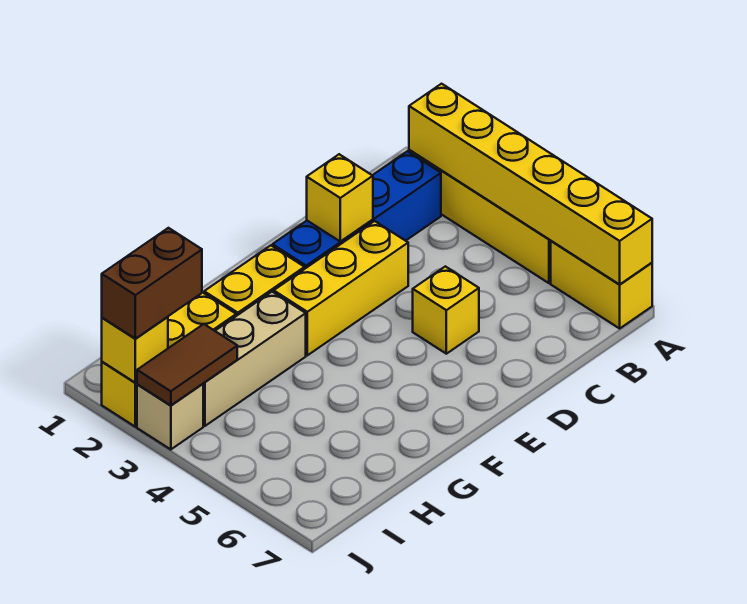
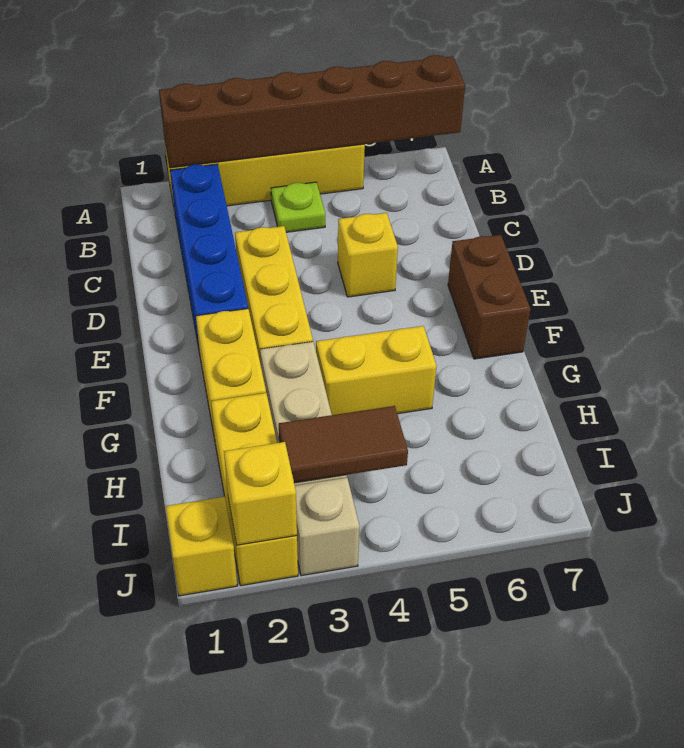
yellow brick A2:A7 level 2 -> brown brick A2:A7 level 2
yellow brick A6:A7 level 1 -> yellow brick G4:G5 level 1
none -> lime plate B4 level 1
yellow brick D2 level 2 -> yellow brick J1 level 1
brown brick I2:J2 level 3 -> brown brick E7:F7 level 1
brown tile I3:J3 level 2 -> brown tile I3:I4 level 2

